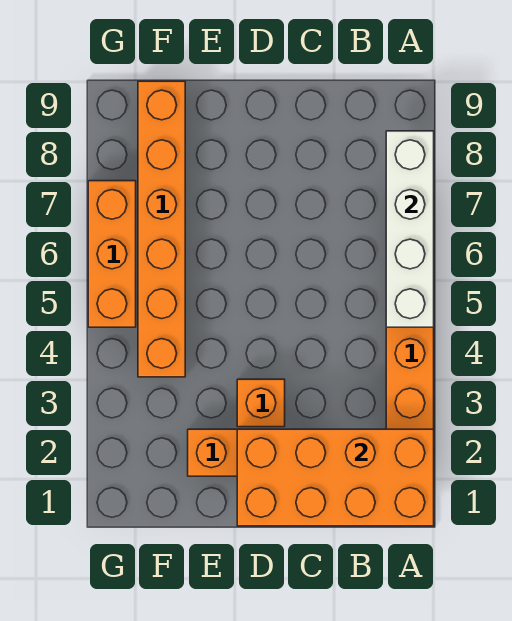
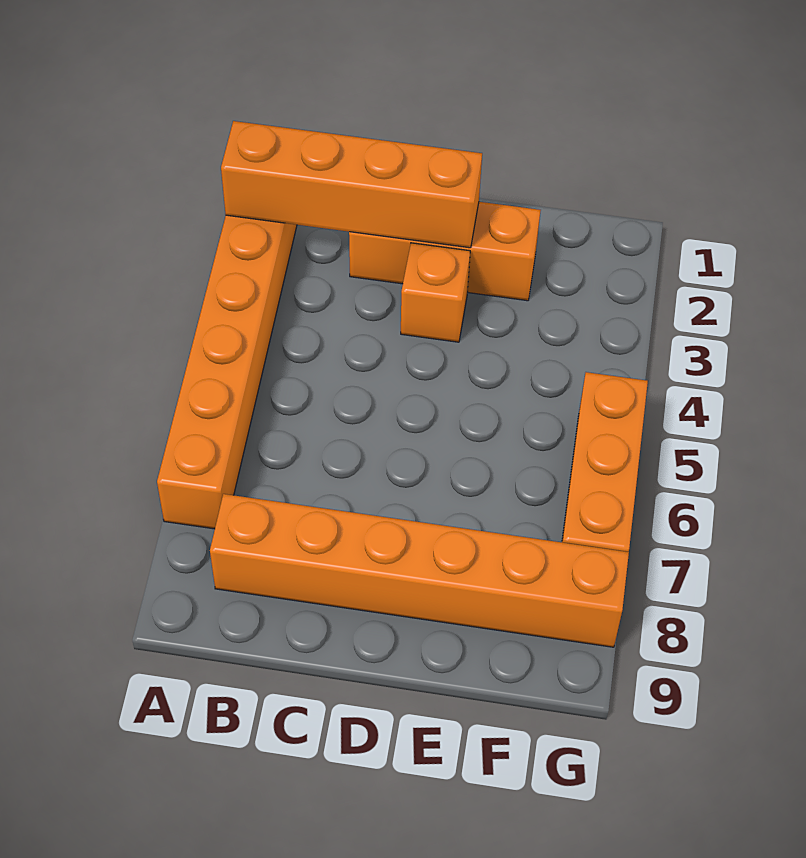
orange brick A1:D2 level 2 -> orange brick A2:D2 level 2
white brick A5:A8 level 2 -> none
orange brick F4:F9 level 1 -> orange brick B8:G8 level 1

